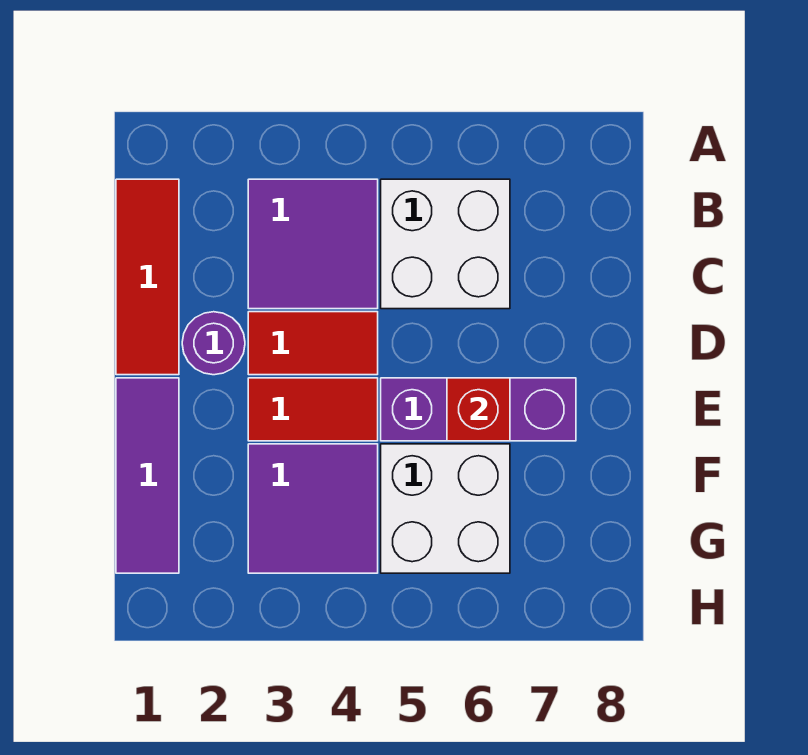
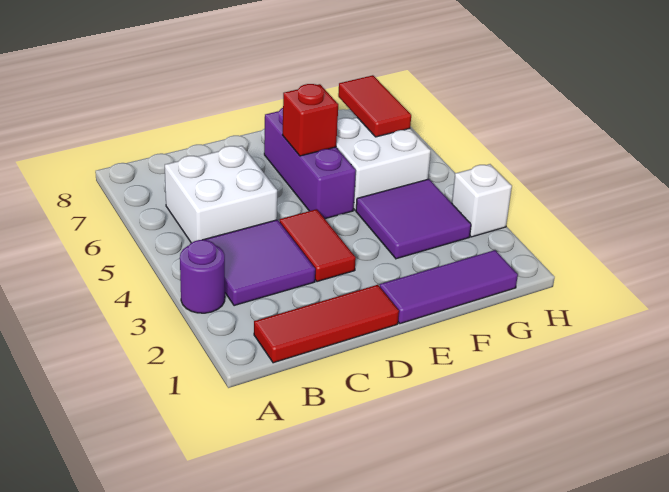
purple round brick D2 level 1 -> purple round brick A3 level 1
red tile E3:E4 level 1 -> red tile G6:G7 level 2
none -> white brick H3 level 1

